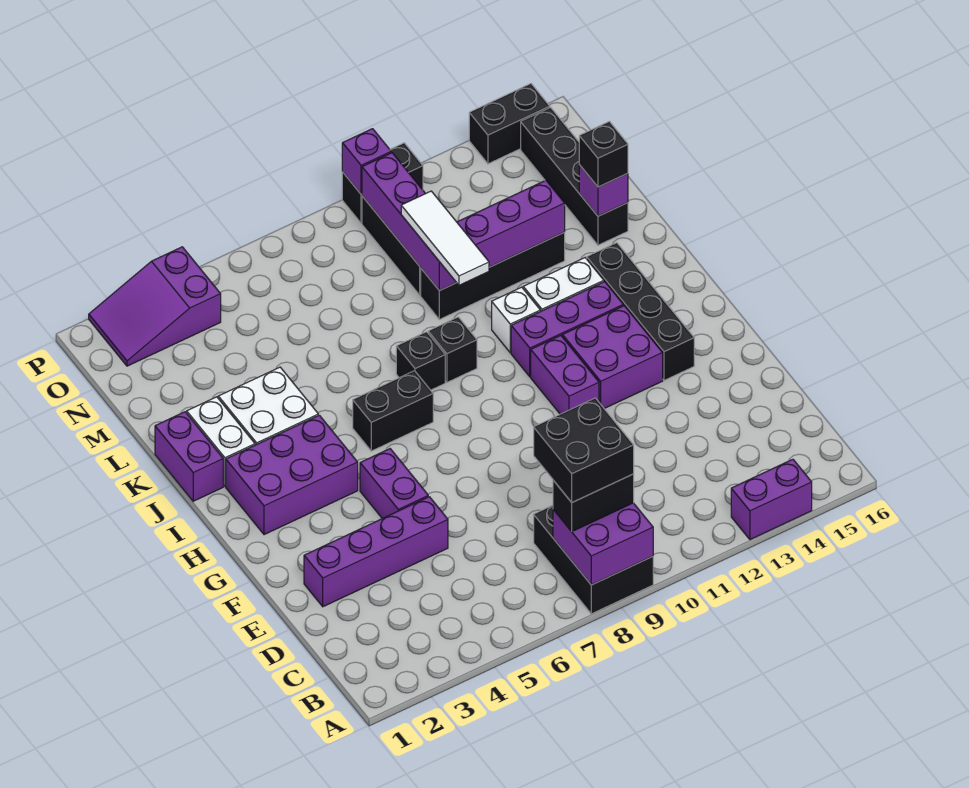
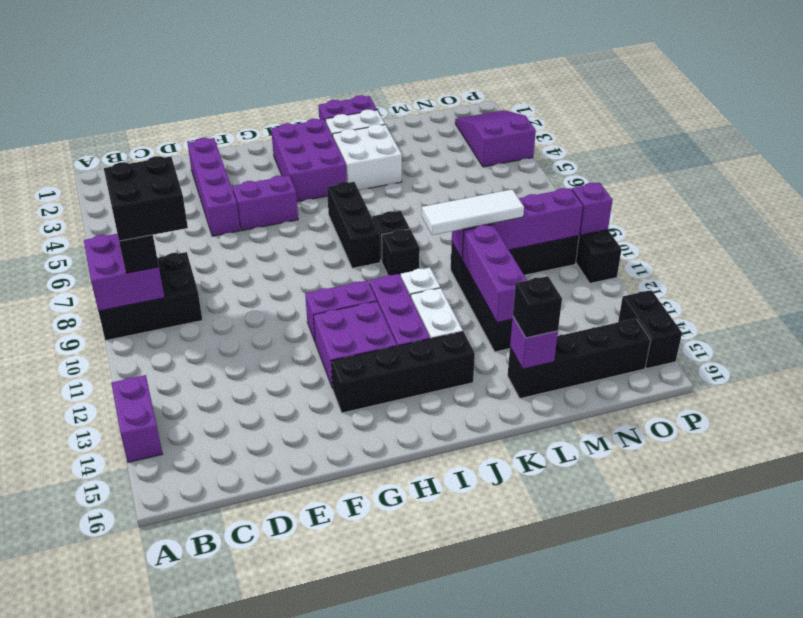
black brick I6:I7 level 1 -> black brick I6:I8 level 1

